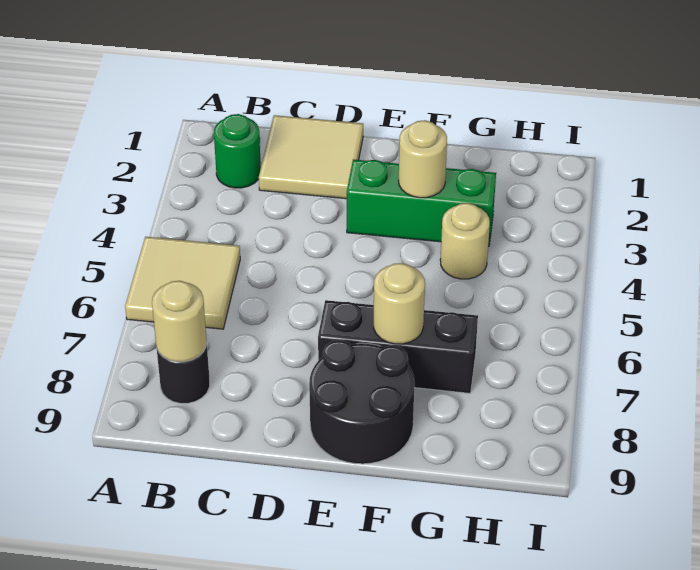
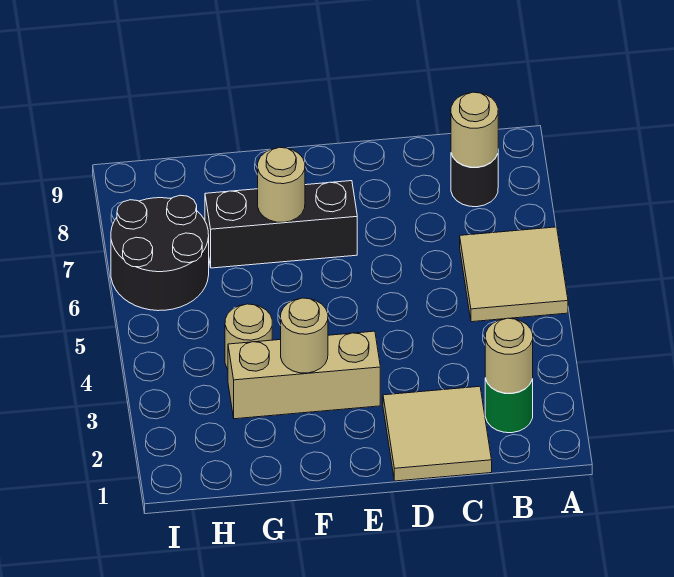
none -> tan round brick B2 level 2
green brick E3:G3 level 1 -> tan brick E3:G3 level 1
black round brick E8:F9 level 1 -> black round brick H6:I7 level 1

